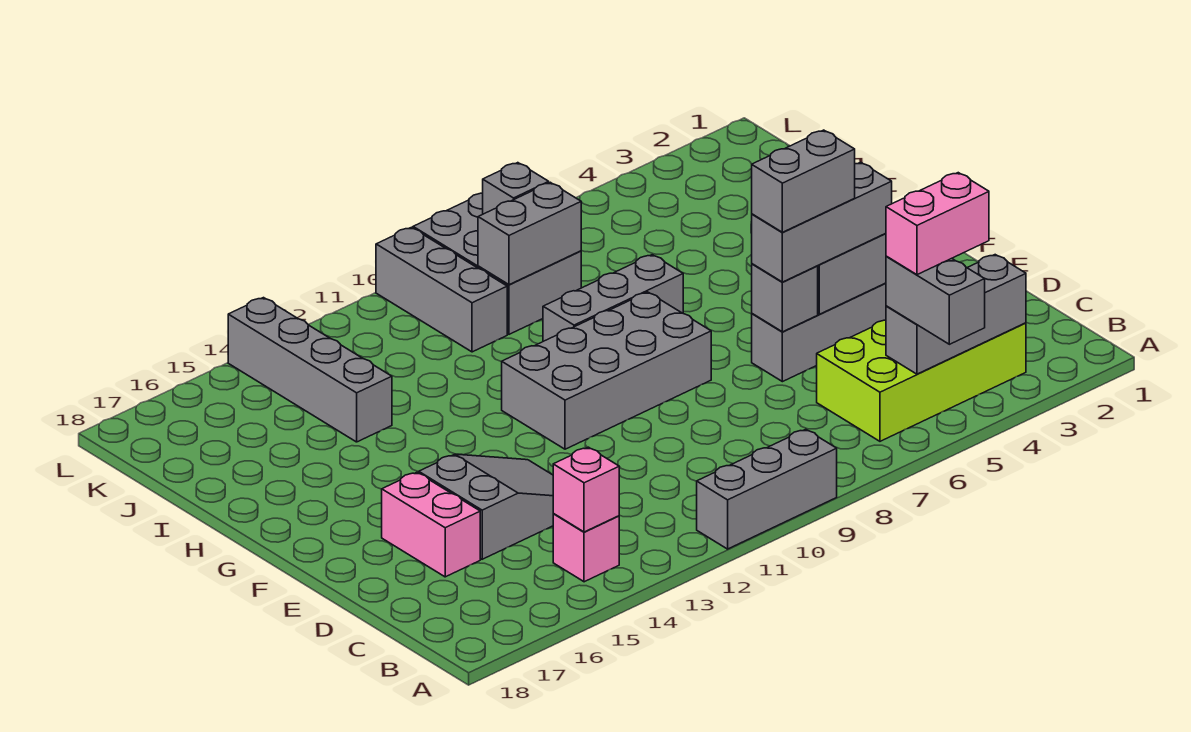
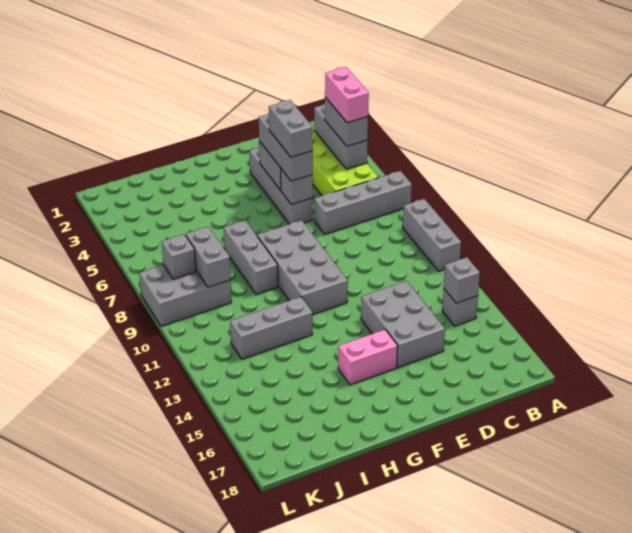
grey brick A5:B5 level 3 -> grey brick B4:B5 level 3
pink brick B14 level 1 -> grey brick B14 level 1
pink brick B14 level 2 -> grey brick B14 level 2
grey slope D13:E15 level 1 top 15 -> grey brick D13:E15 level 1
pink brick D16:E16 level 1 -> pink brick F15:G15 level 1
grey brick I14:L14 level 1 -> grey brick A7:D7 level 1
grey brick J10:L10 level 1 -> grey brick H12:J12 level 1

